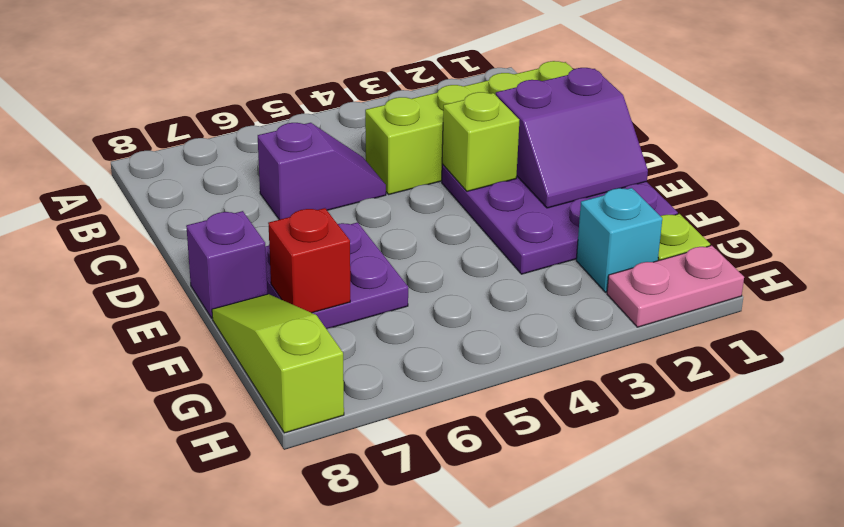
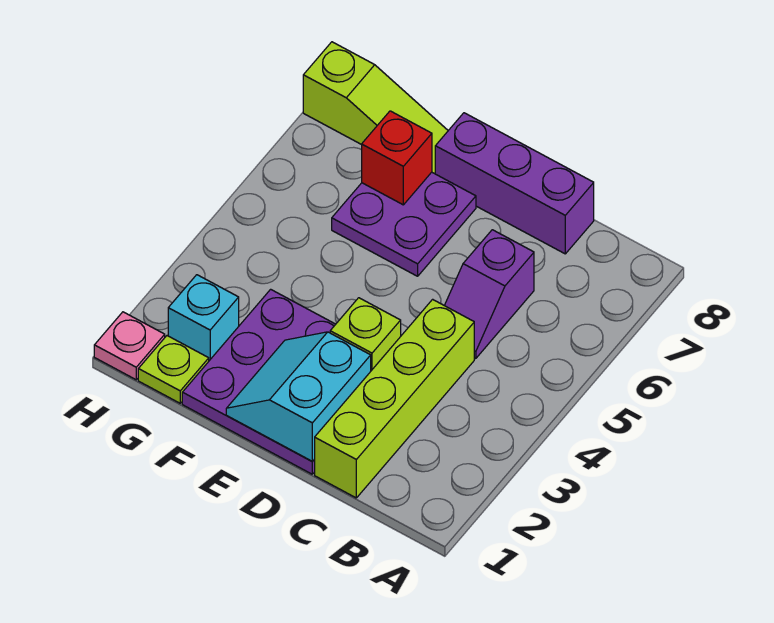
purple slope D1:E2 level 2 top D -> cyan slope D1:E2 level 2 top D
purple brick E8 level 1 -> purple brick C8:E8 level 1
pink plate H1:H2 level 1 -> pink plate H1 level 1

